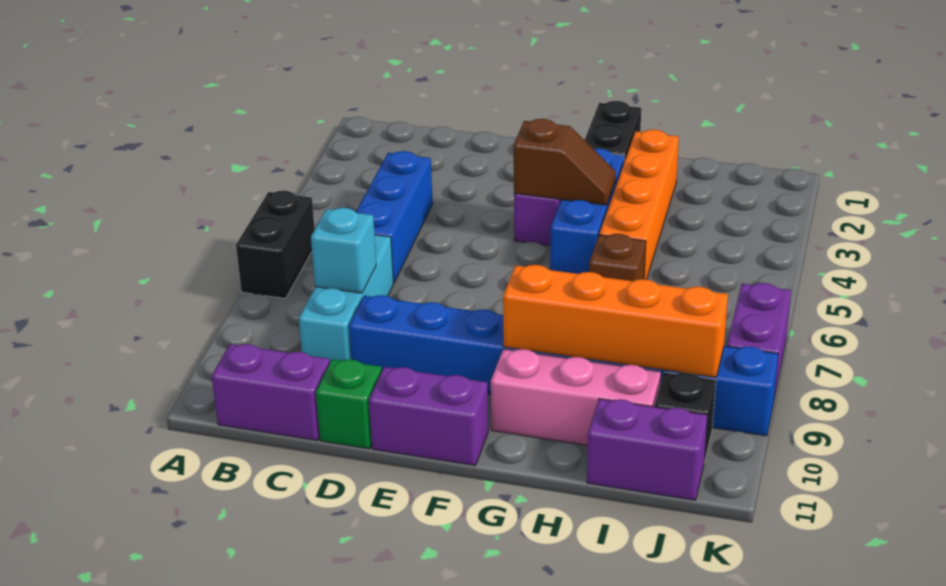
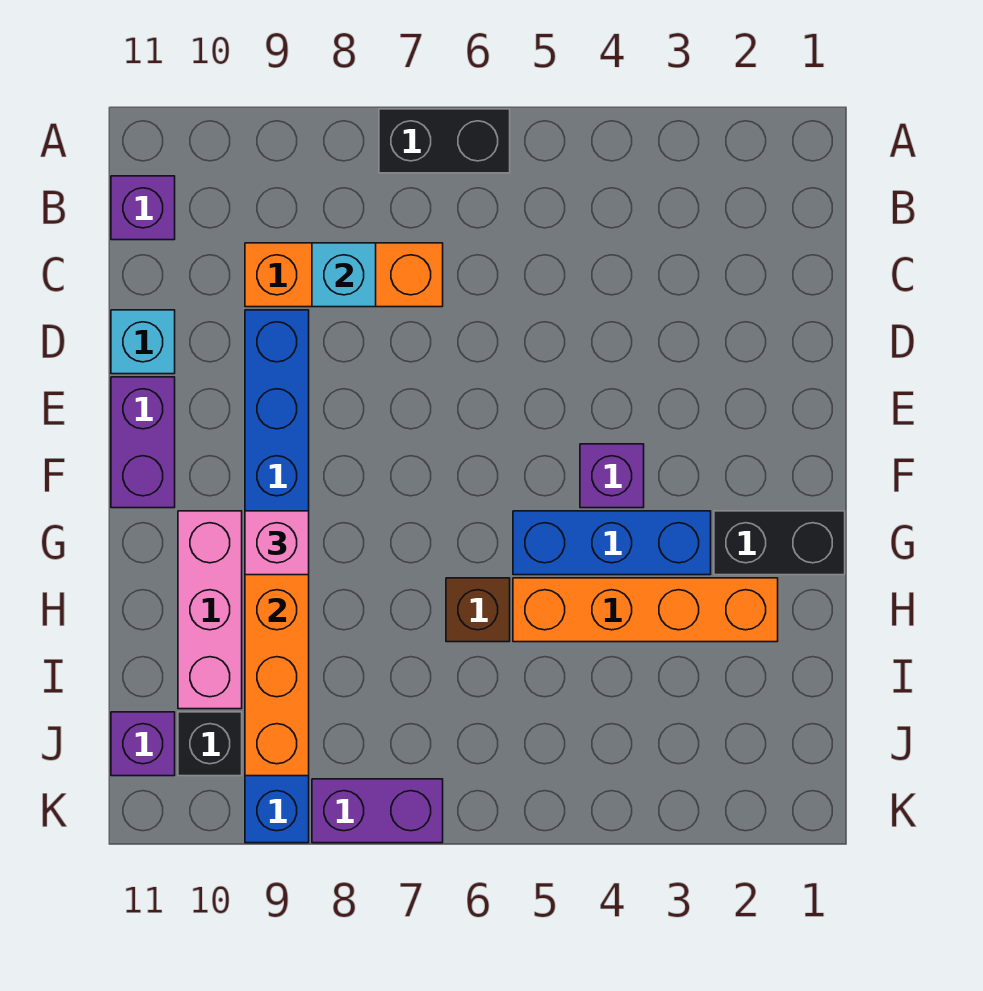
purple brick B11:C11 level 1 -> purple brick B11 level 1
blue brick C4:C6 level 1 -> none
cyan brick C7:C9 level 1 -> orange brick C7:C9 level 1
green brick D11 level 1 -> cyan brick D11 level 1
brown slope F4:G4 level 2 top F -> none
none -> pink brick G9 level 3
purple brick I11:J11 level 1 -> purple brick J11 level 1

